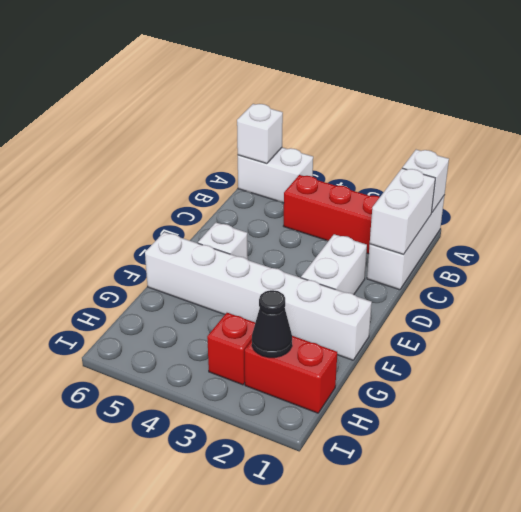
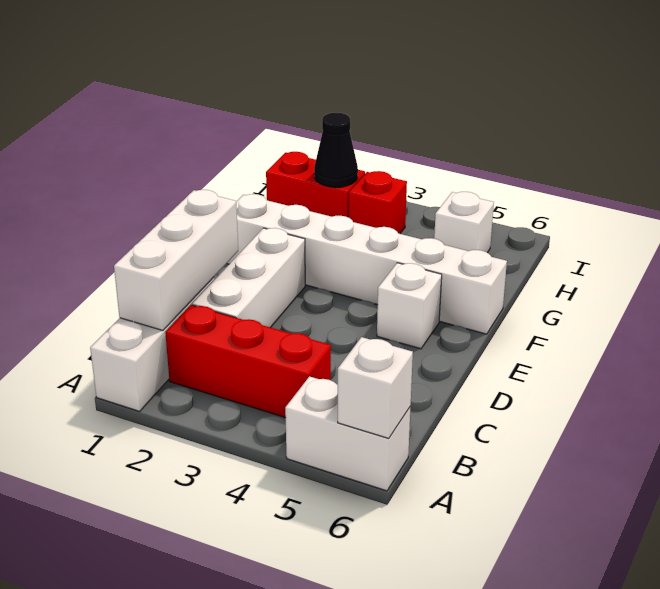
white brick A1 level 2 -> white brick H5 level 1
white brick B1:C1 level 2 -> white brick B1:D1 level 2
white brick D2:E2 level 1 -> white brick C2:E2 level 1

